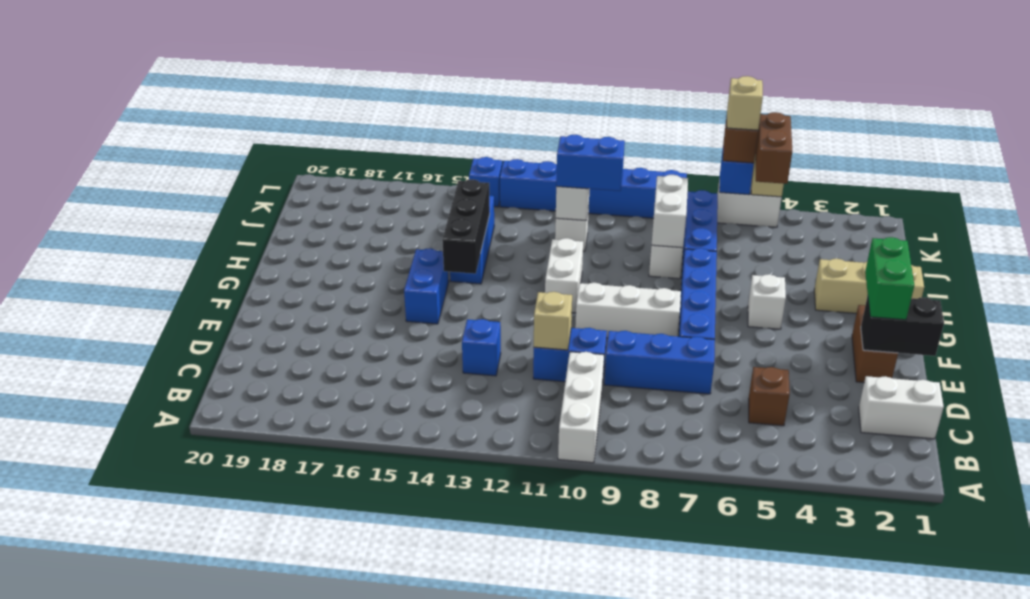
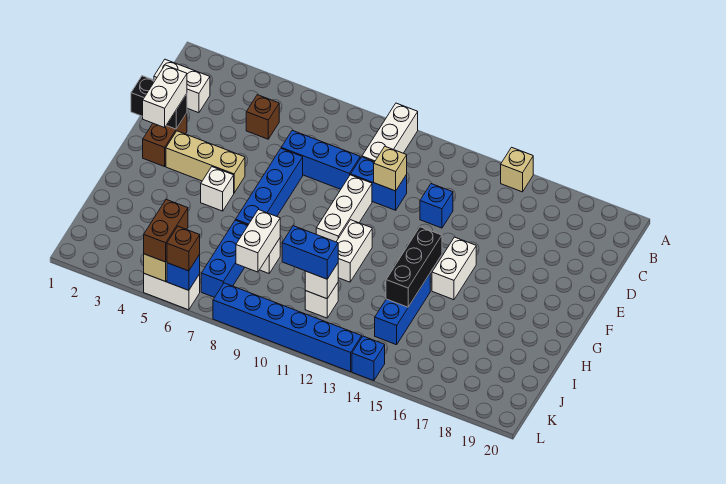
green brick E2:F2 level 3 -> white brick E2:F2 level 3
white brick F8:F10 level 1 -> white brick E10:G10 level 1
blue brick F15:G15 level 1 -> white brick F15:G15 level 1
tan brick H1:H3 level 1 -> tan brick F3:F5 level 1
tan brick L6 level 4 -> tan brick A15 level 1

